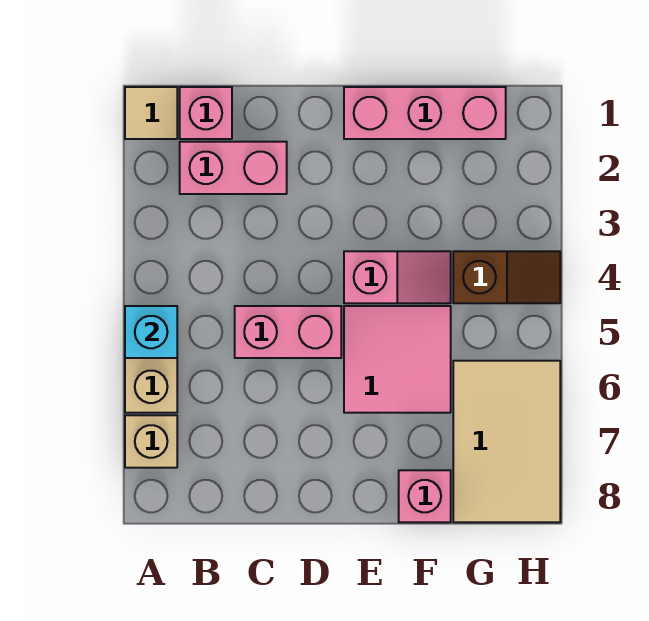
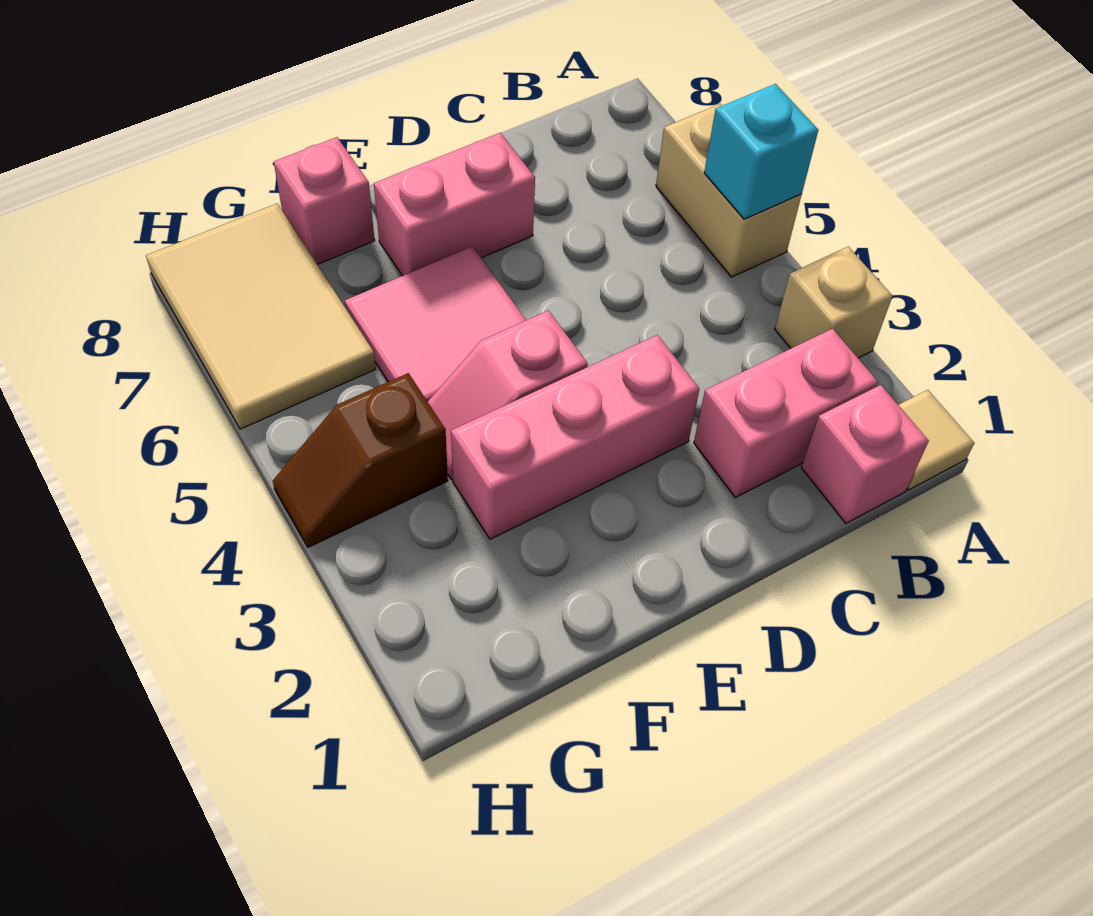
tan brick A7 level 1 -> tan brick A3 level 1
pink brick C5:D5 level 1 -> pink brick D7:E7 level 1
pink brick E1:G1 level 1 -> pink brick D3:F3 level 1

